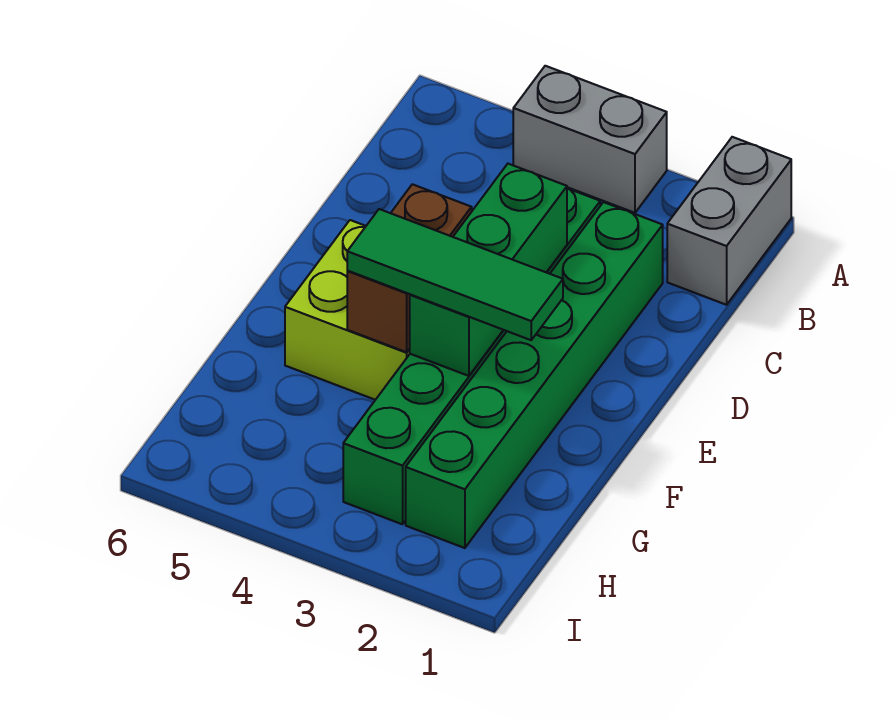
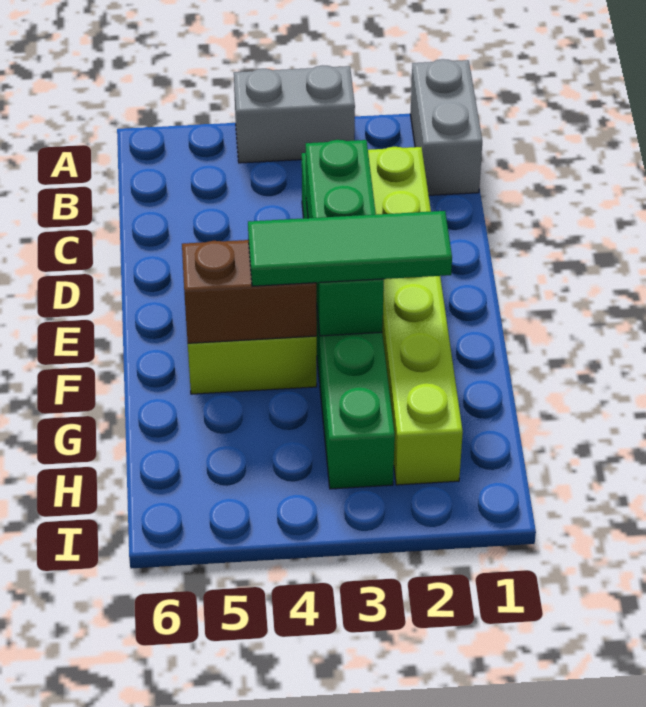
green brick C2:H2 level 1 -> lime brick C2:H2 level 1
brown brick E4:F4 level 2 -> brown brick F4:F5 level 2

